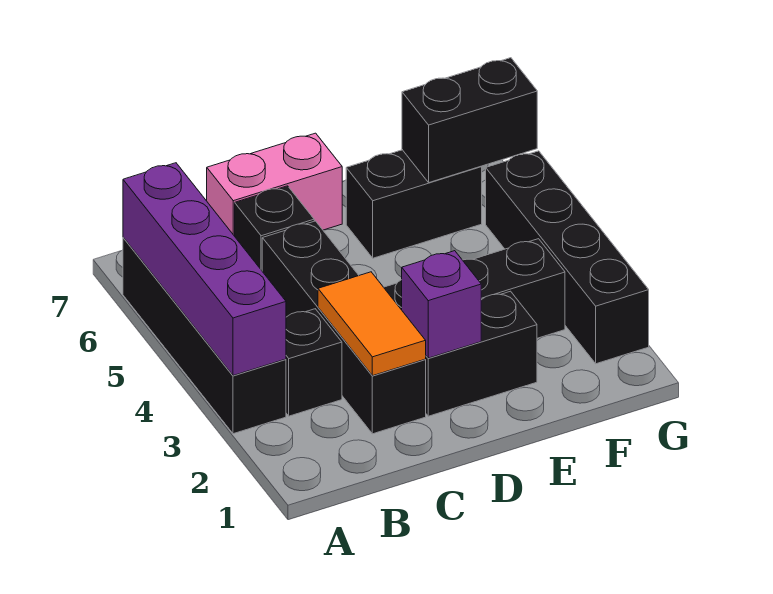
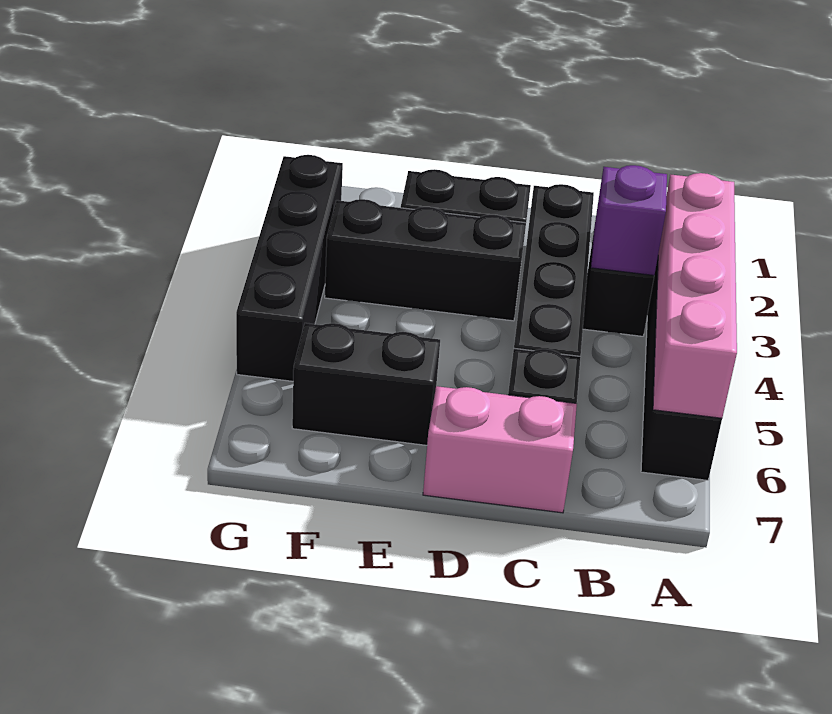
purple brick A3:A6 level 2 -> pink brick A3:A6 level 2
orange tile C2:C3 level 2 -> none
purple brick D2 level 2 -> purple brick B3 level 2
black brick F6:G6 level 2 -> none

